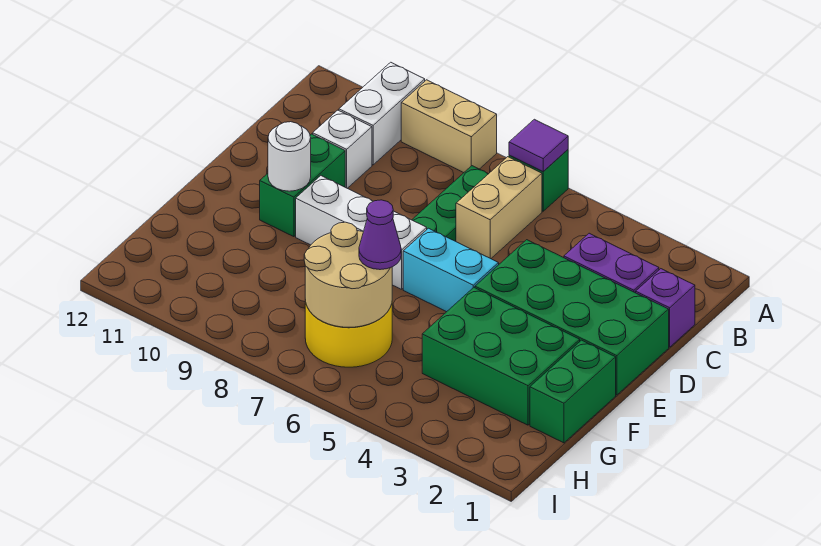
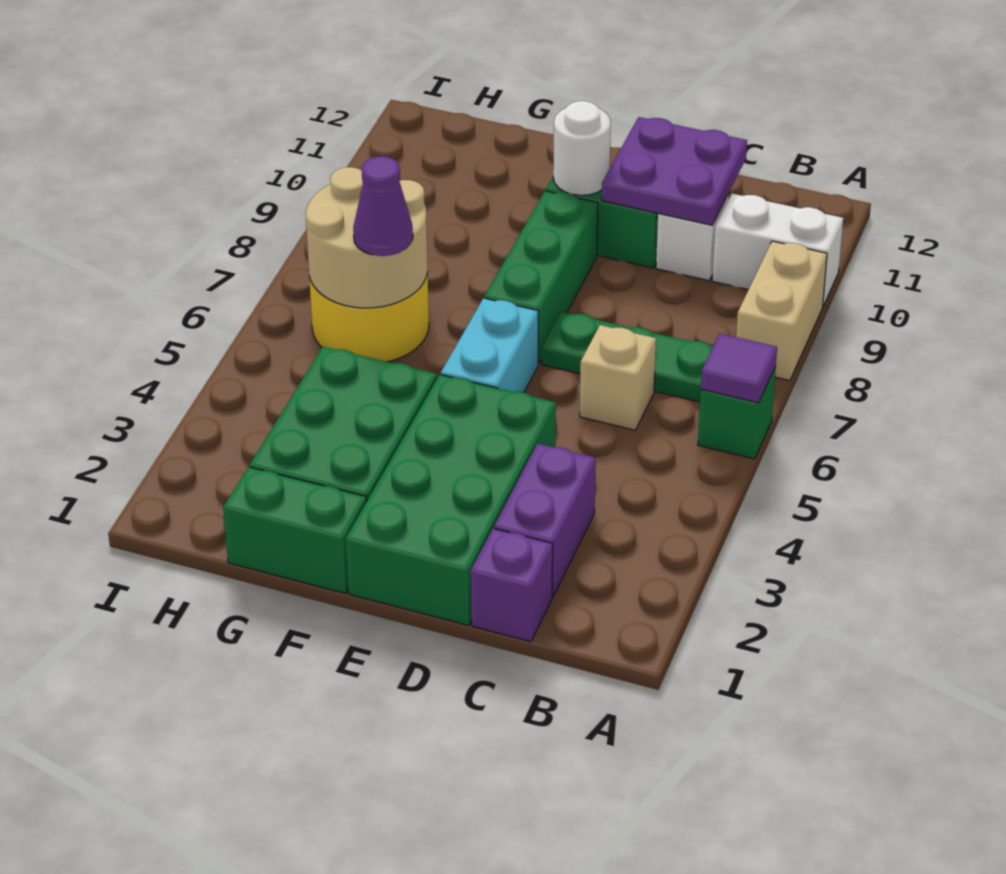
tan brick B6:C6 level 1 -> tan brick C6 level 1
none -> purple plate C10:D11 level 2
white brick E7:E9 level 1 -> green brick E7:E9 level 1

